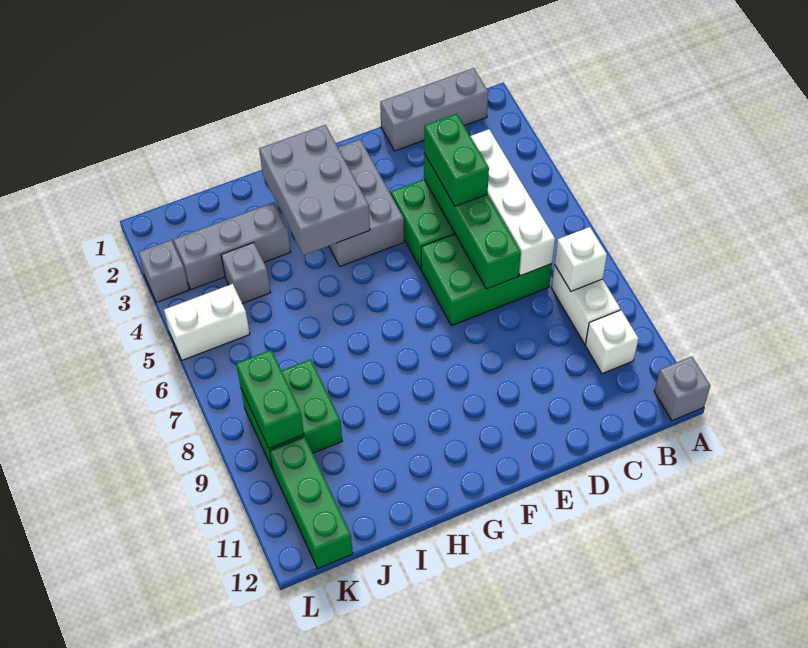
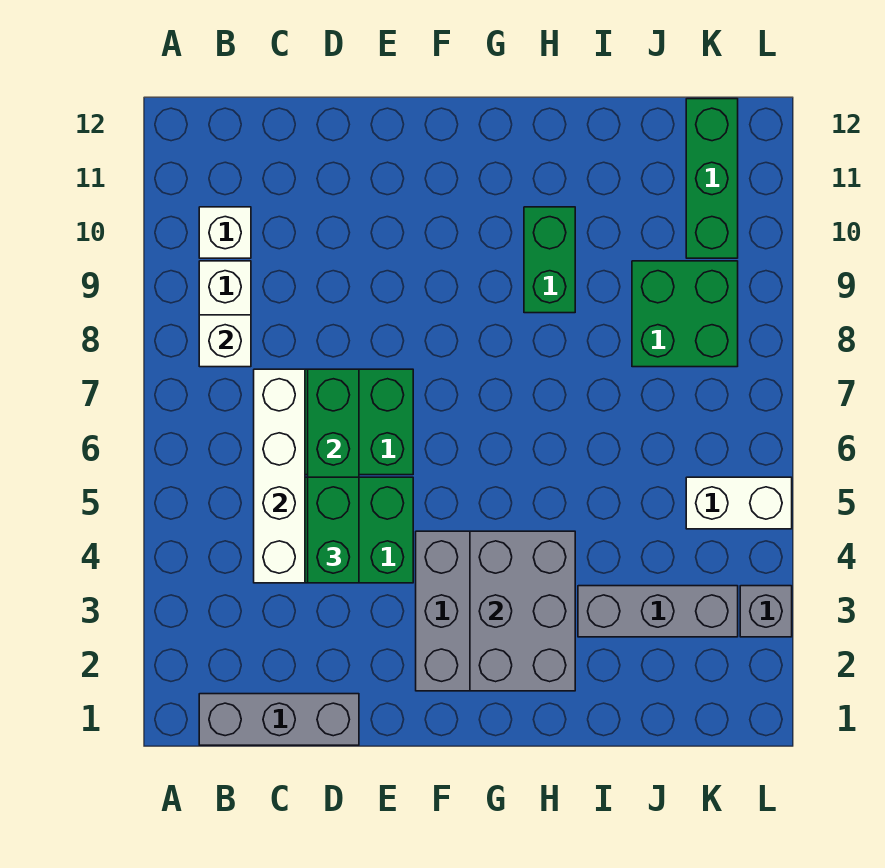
grey brick A12 level 1 -> none
grey brick J4 level 1 -> none
green brick K8:K9 level 2 -> green brick H9:H10 level 1

